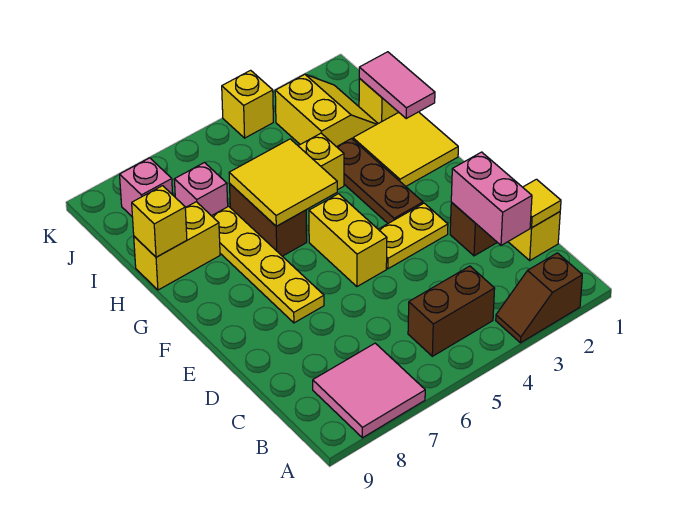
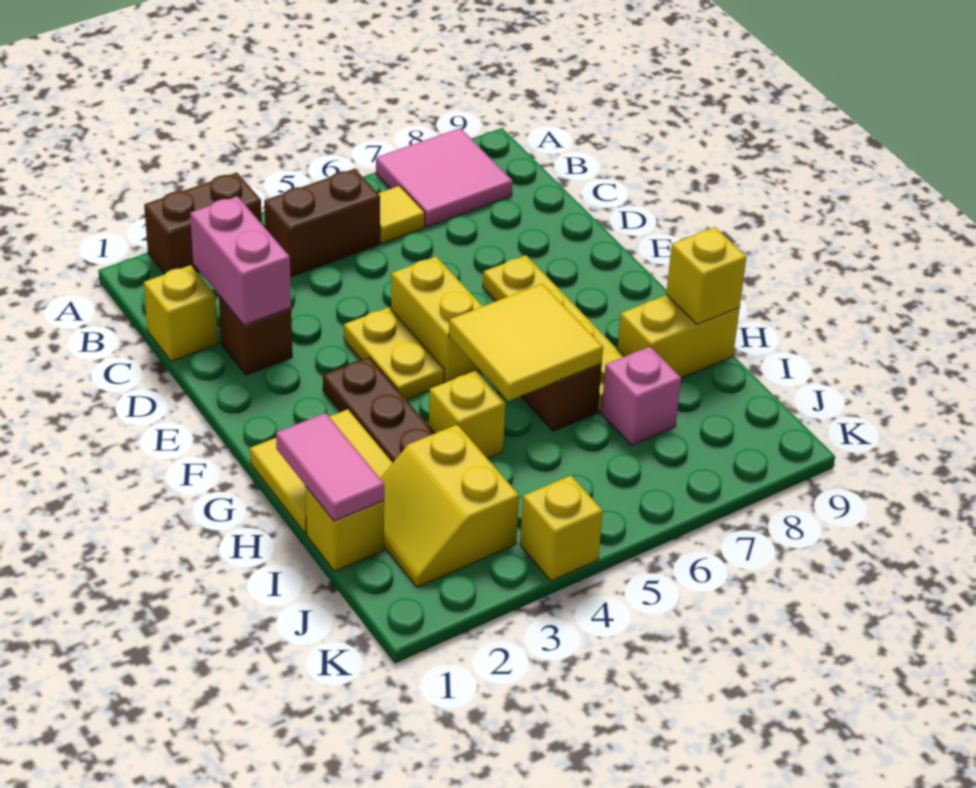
brown slope A2:A3 level 1 top 2 -> brown brick A2:A3 level 1
yellow tile C1 level 2 -> yellow tile B6 level 1
yellow plate E3:E4 level 1 -> yellow plate E4:F4 level 1
pink brick J8 level 1 -> none

